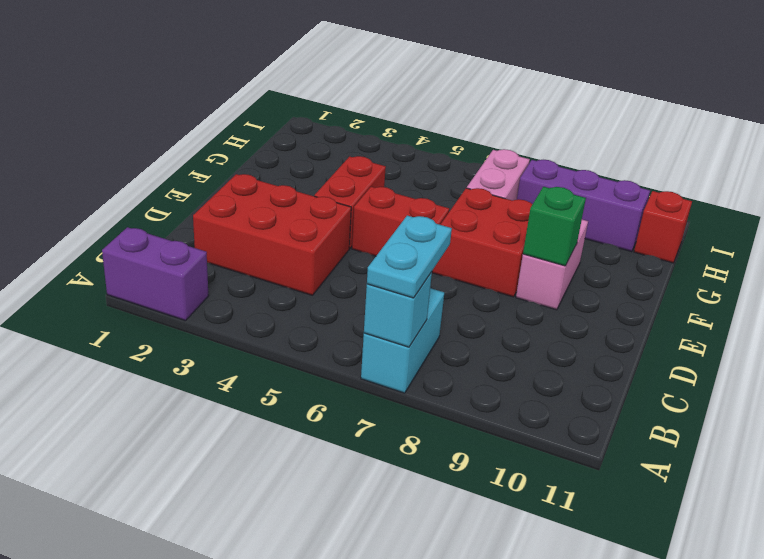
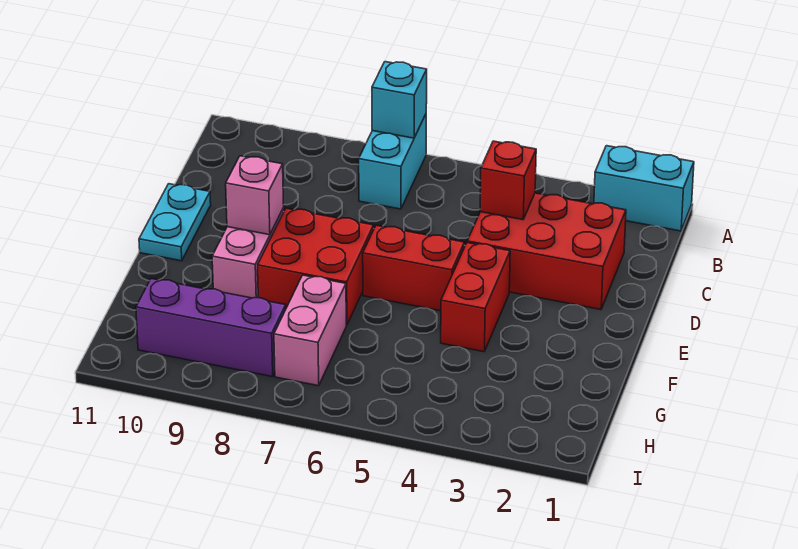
purple brick A1:A2 level 1 -> cyan brick A1:A2 level 1
cyan plate A7:B7 level 3 -> cyan plate D11:E11 level 1
green brick E9 level 2 -> pink brick E9 level 2
red brick H11 level 1 -> red brick C4 level 2

